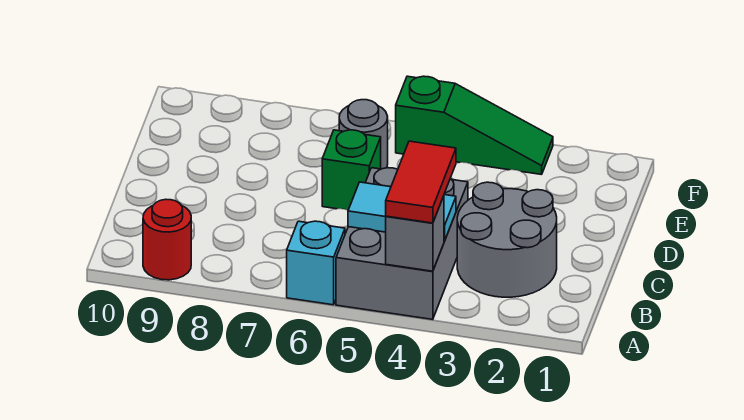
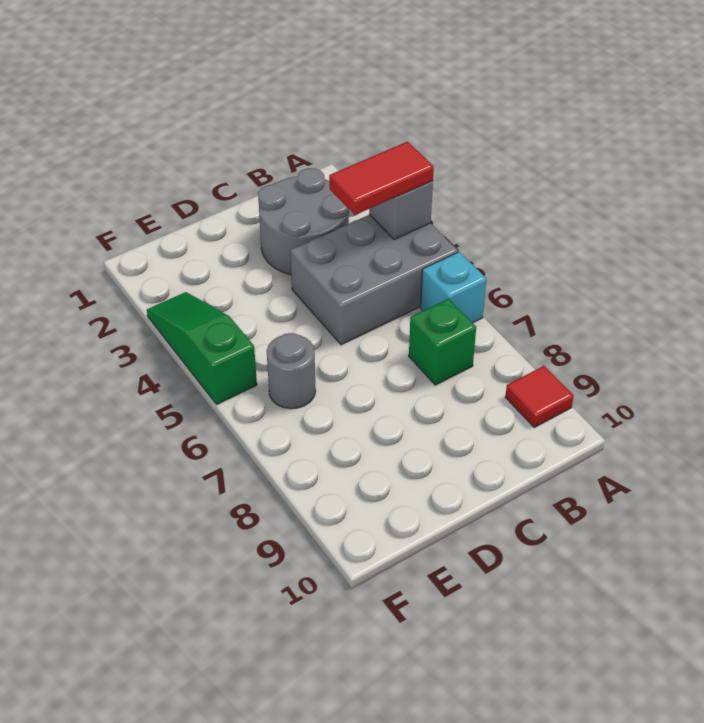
red round brick A9 level 1 -> red tile A9 level 1
cyan tile B4:B5 level 2 -> none
green brick D6 level 1 -> green brick B7 level 1

